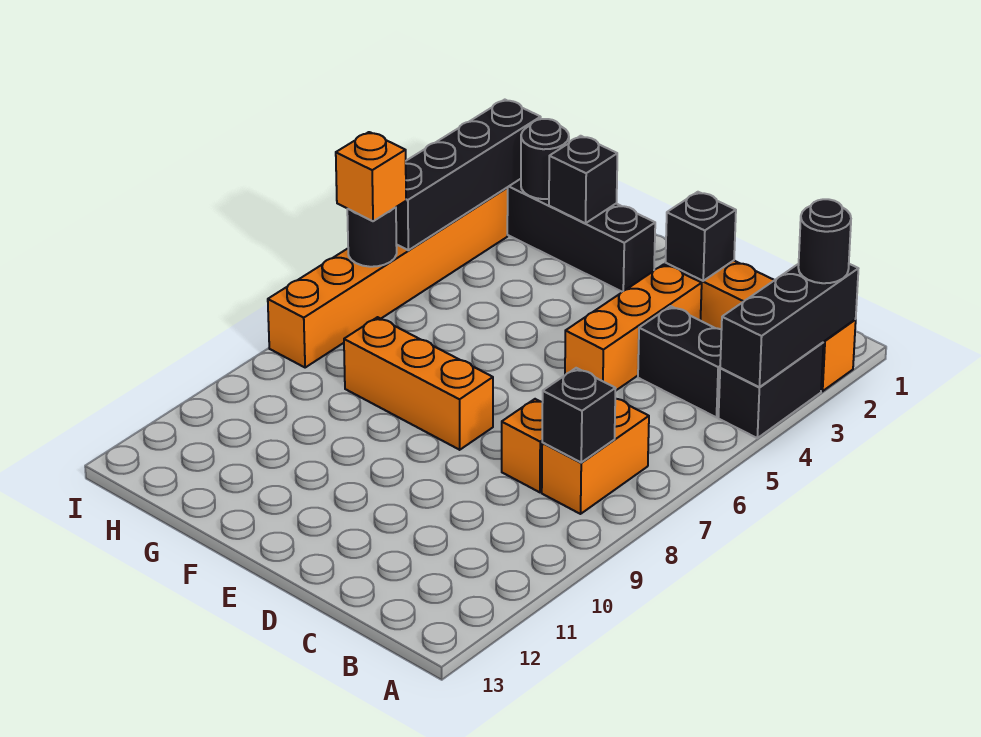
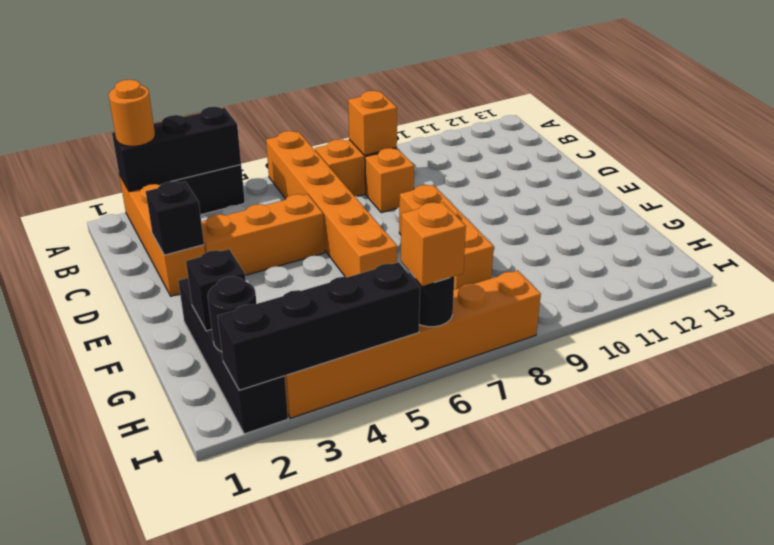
black round brick A2 level 3 -> orange round brick A2 level 3
none -> orange brick A6:F6 level 1
black brick B4:C4 level 1 -> none
black brick B8 level 2 -> orange brick B8 level 2

